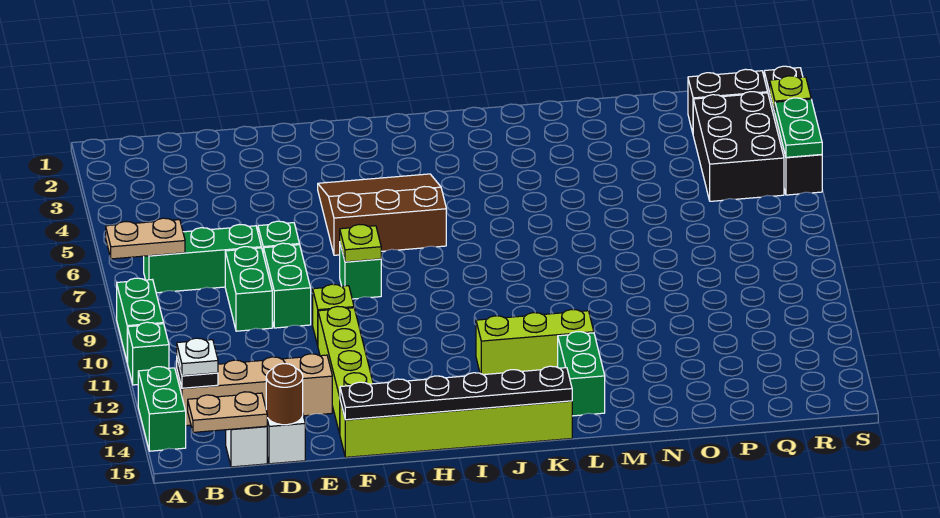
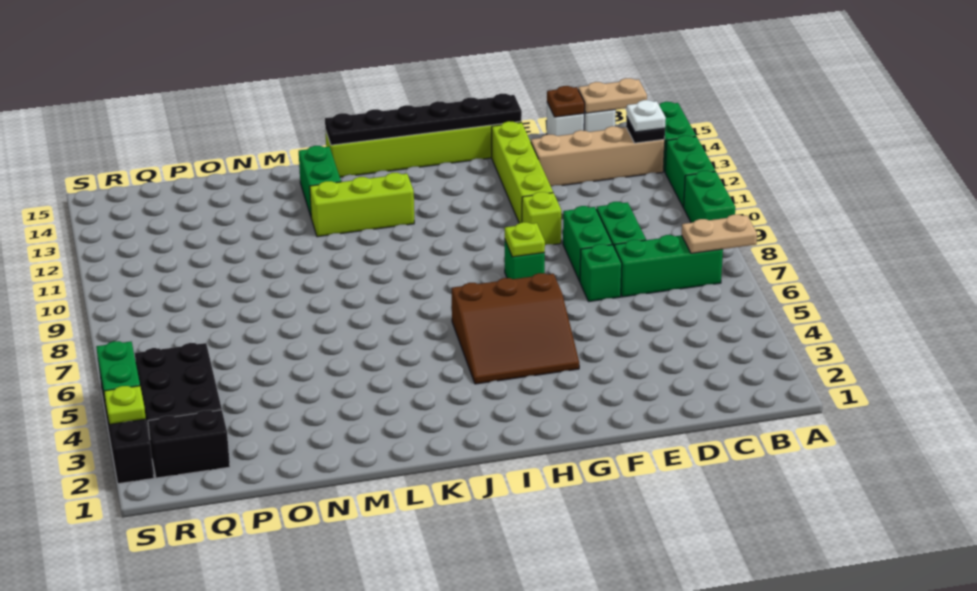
green brick A11 level 1 -> green brick A11:A12 level 1
brown round brick D15 level 2 -> brown plate D15 level 2

